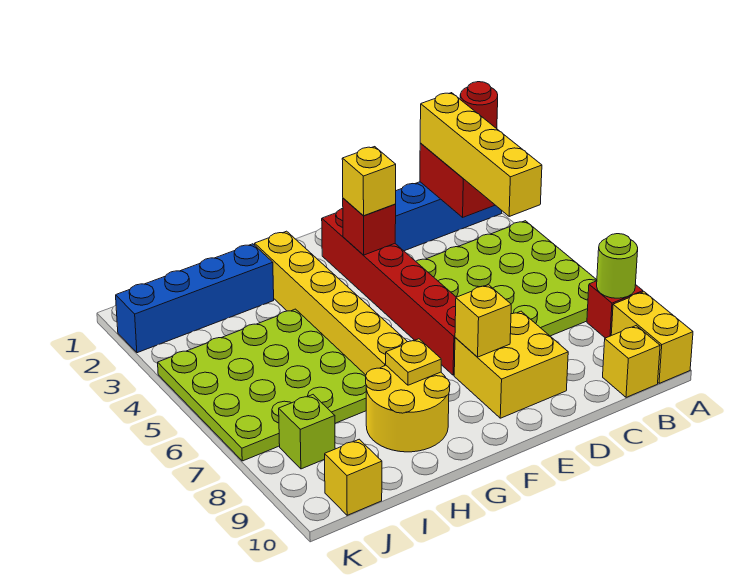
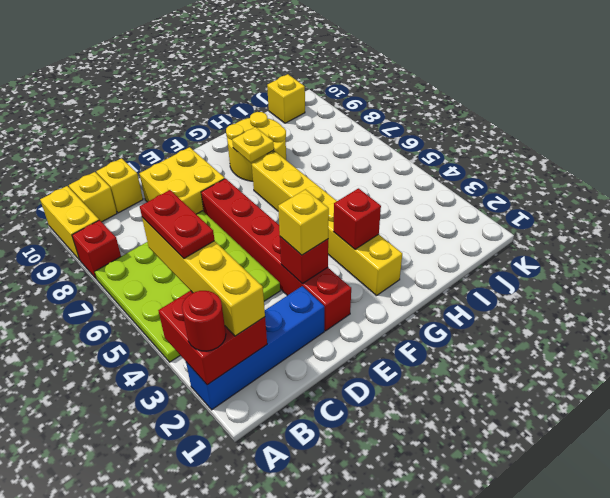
lime round brick A8 level 2 -> none
none -> red plate B4:B5 level 4
yellow brick E8 level 2 -> yellow brick C10 level 1
none -> red brick G3 level 2
blue brick H2:K2 level 1 -> none
lime plate H4:K7 level 1 -> none
lime brick J8 level 1 -> none

